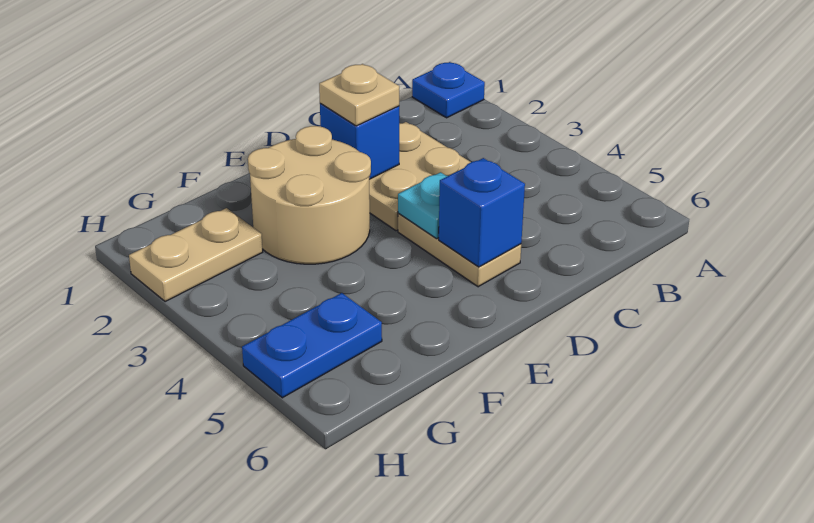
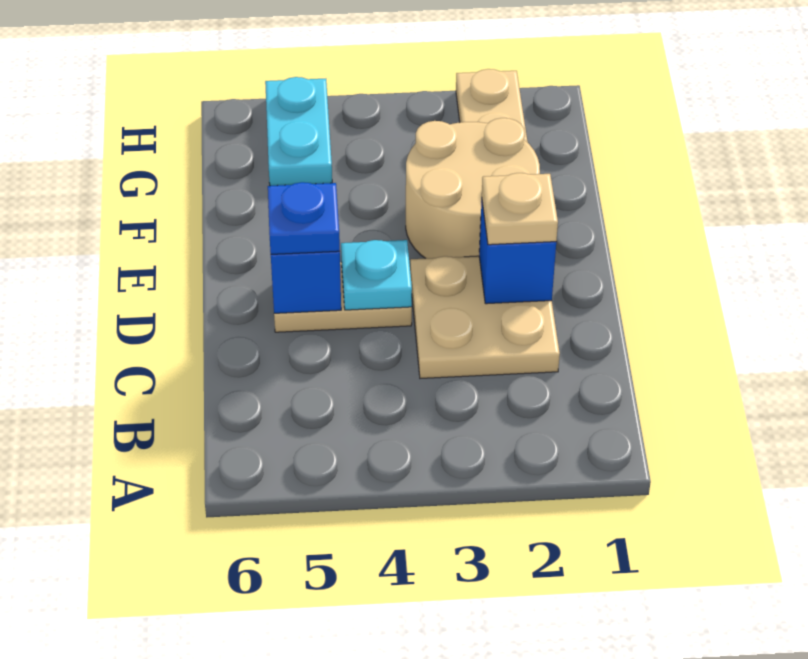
blue plate A1 level 1 -> blue plate D5 level 3
blue plate G5:H5 level 1 -> cyan plate G5:H5 level 1

